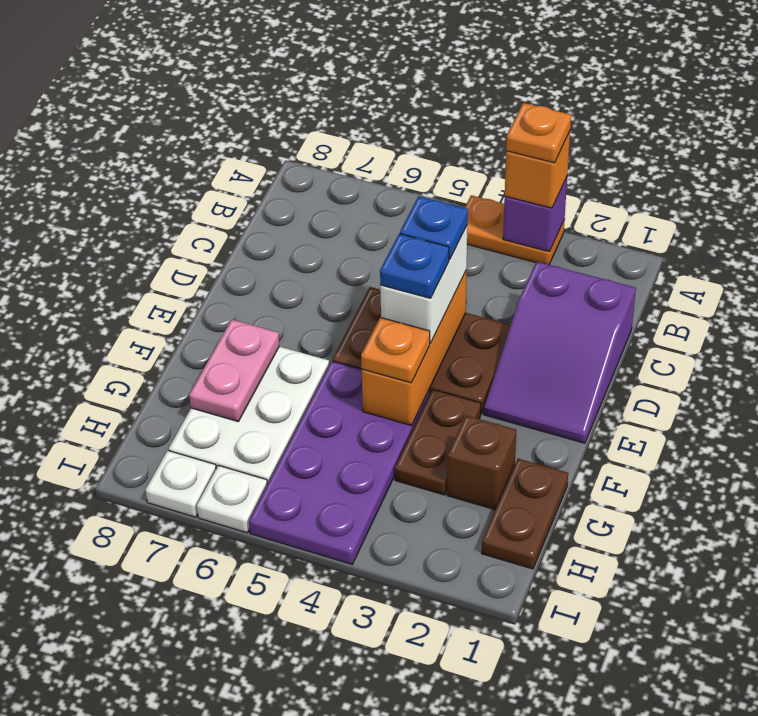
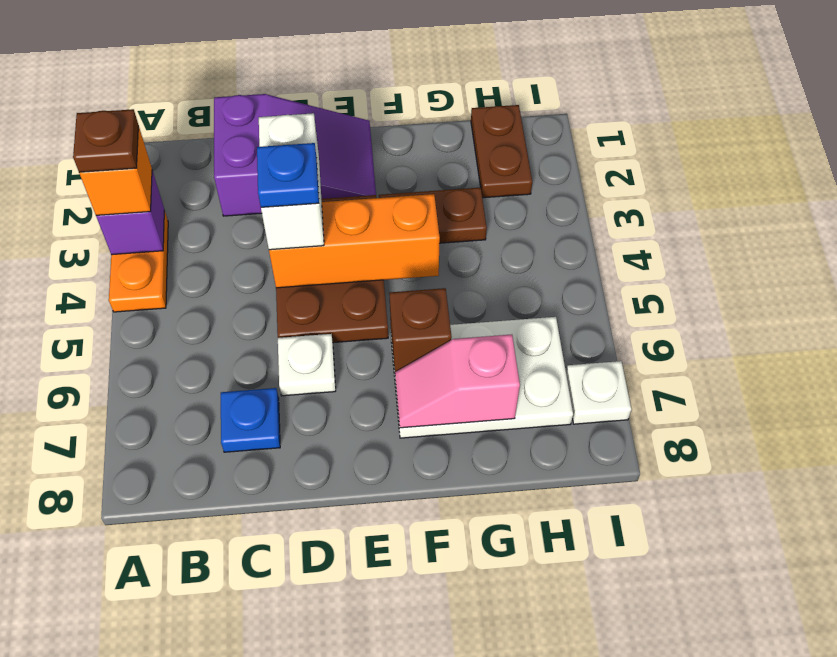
orange plate A3 level 4 -> brown plate A3 level 4
white brick D4:E4 level 3 -> white brick D3:D4 level 3
blue plate E4 level 4 -> blue plate C7 level 1
purple plate F4:I5 level 1 -> none
orange plate F4 level 3 -> none
pink plate F7:G7 level 2 -> pink slope F7:G7 level 2 top G
brown plate G1:H1 level 1 -> brown plate H1:H2 level 1
brown brick G2 level 1 -> brown brick F6 level 2
white plate I6 level 1 -> white plate D6 level 1

